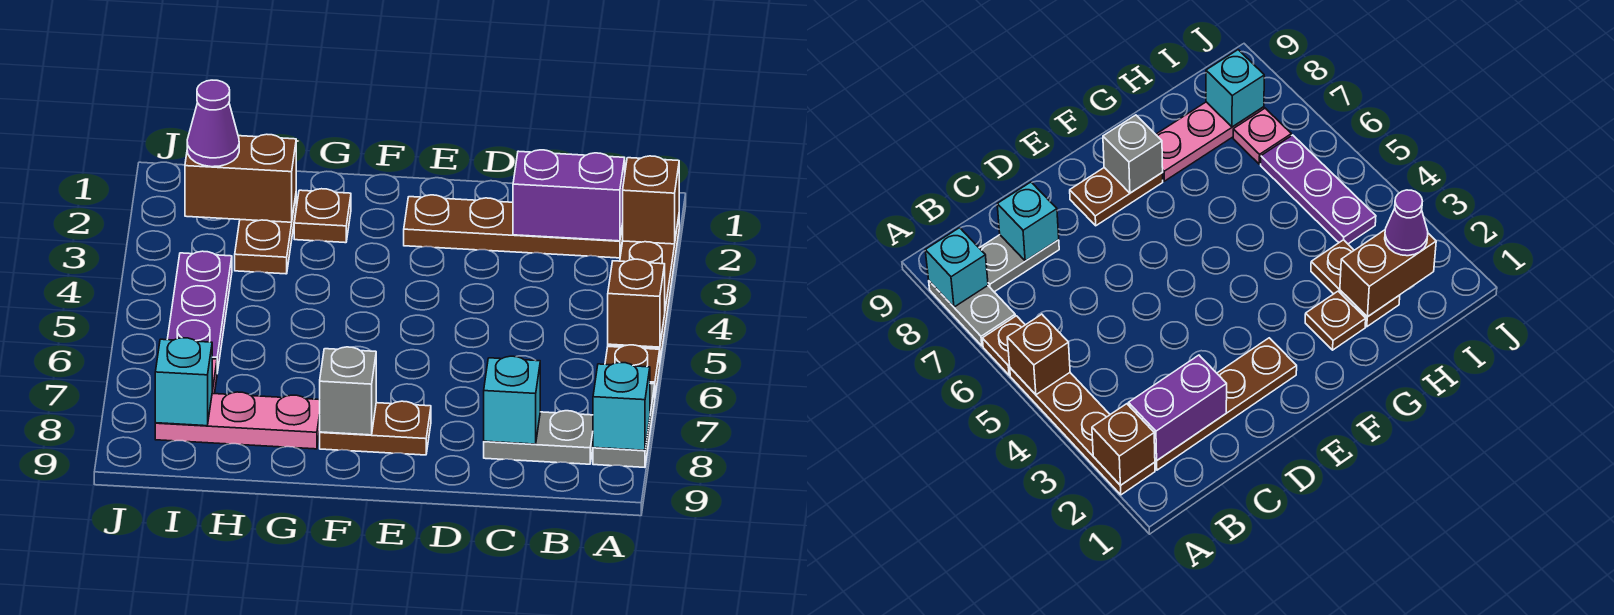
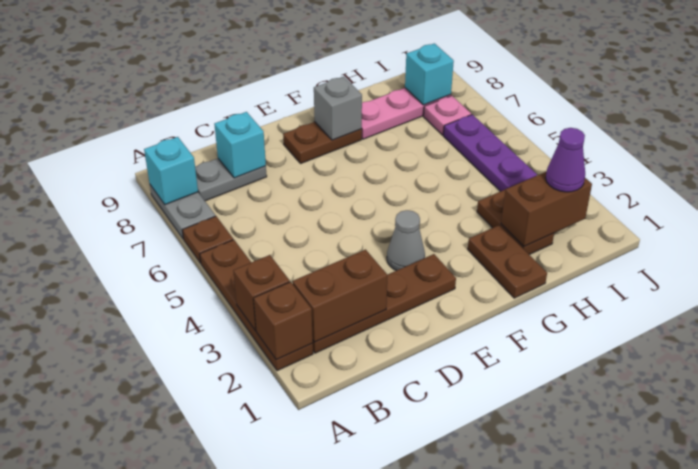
brown brick A5 level 2 -> brown brick A3 level 2
purple brick B2:C2 level 2 -> brown brick B2:C2 level 2
none -> grey cone E3 level 1
brown plate G2 level 1 -> brown plate G1:G2 level 1

